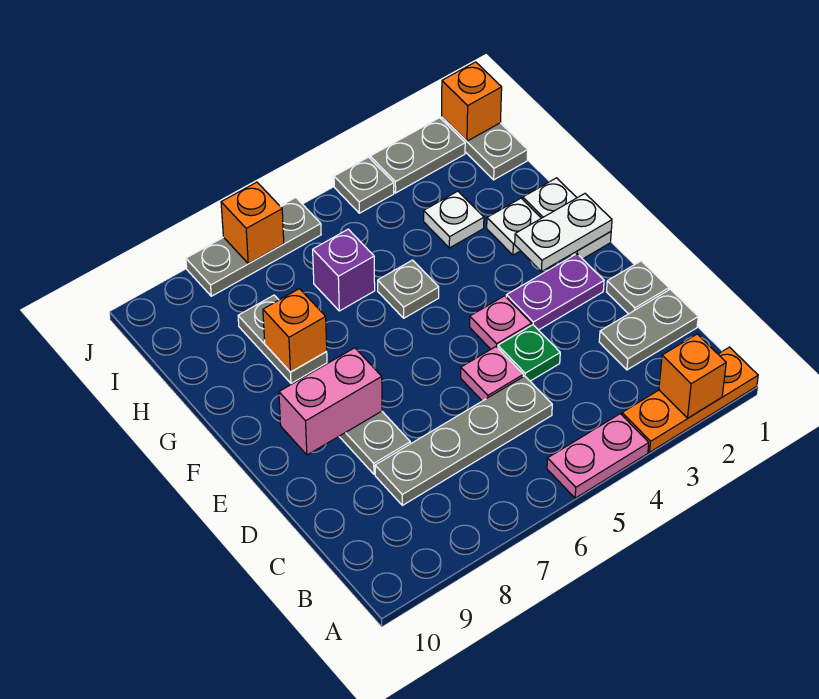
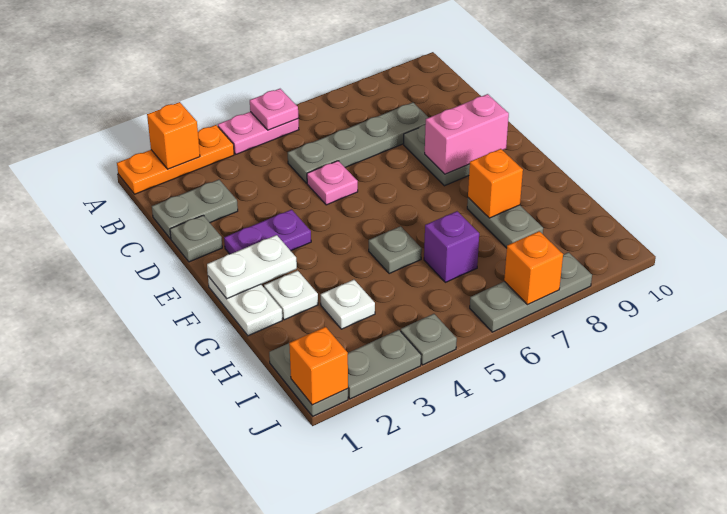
green plate D4 level 1 -> none
pink plate E4 level 1 -> pink plate A5 level 2

